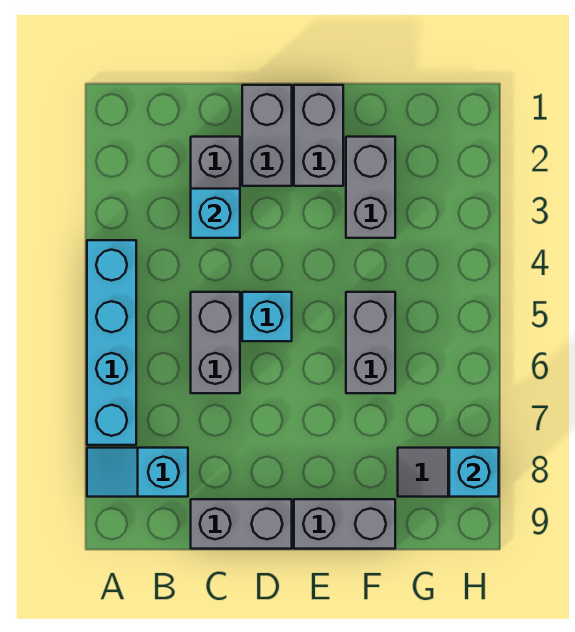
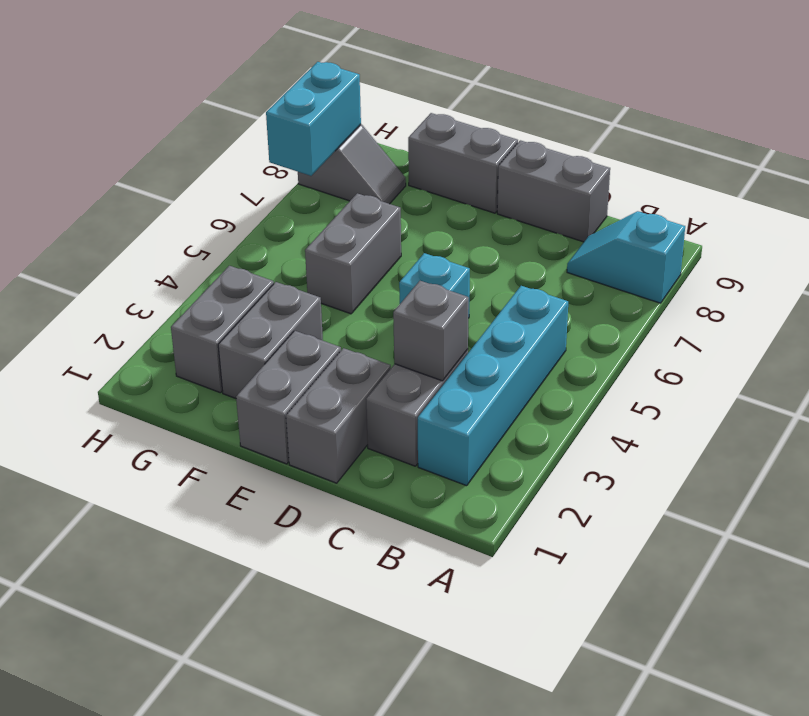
cyan brick A4:A7 level 1 -> cyan brick B2:B5 level 1
cyan slope A8:B8 level 1 top B -> cyan slope A8:B8 level 1 top A
cyan brick C3 level 2 -> grey brick C3 level 2
grey brick C5:C6 level 1 -> grey brick G2:G3 level 1
cyan brick H8 level 2 -> cyan brick H7:H8 level 2

